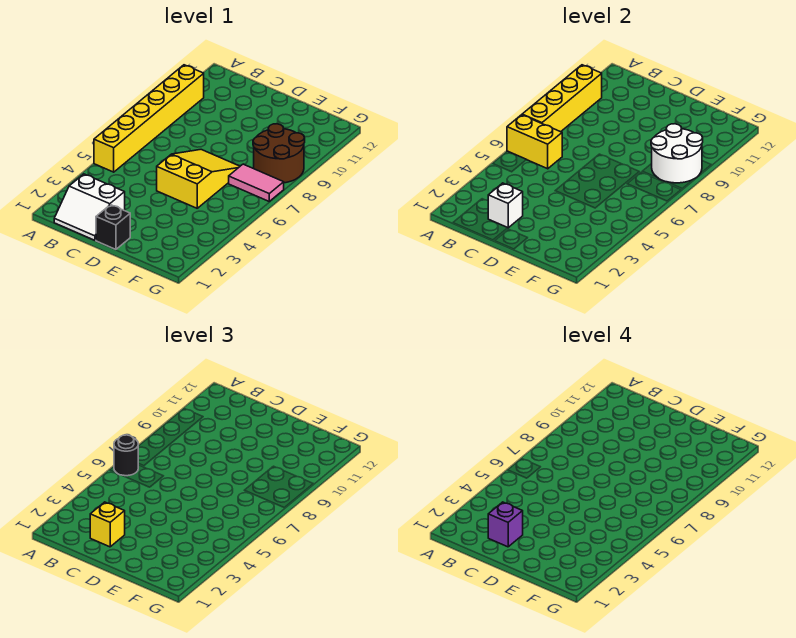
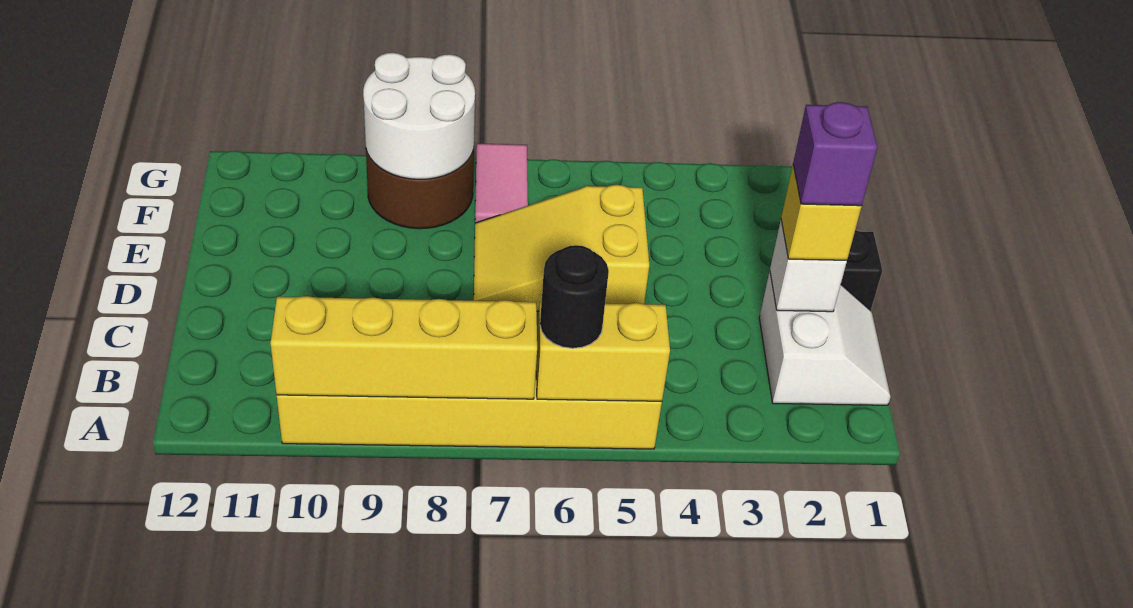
yellow brick A6:B6 level 2 -> yellow brick A5:A6 level 2

